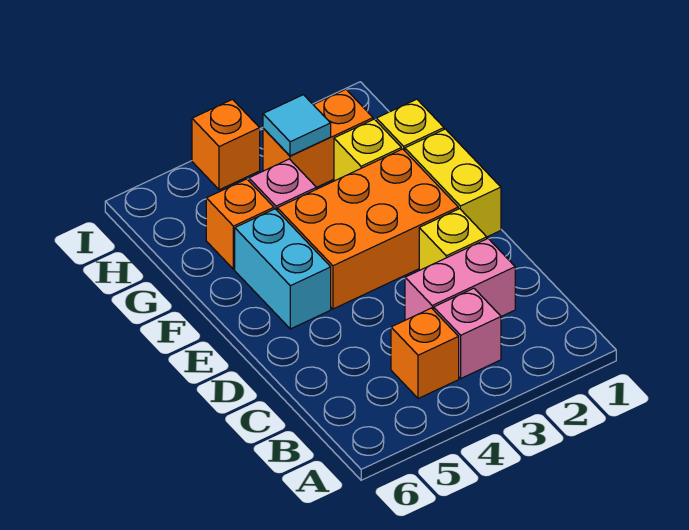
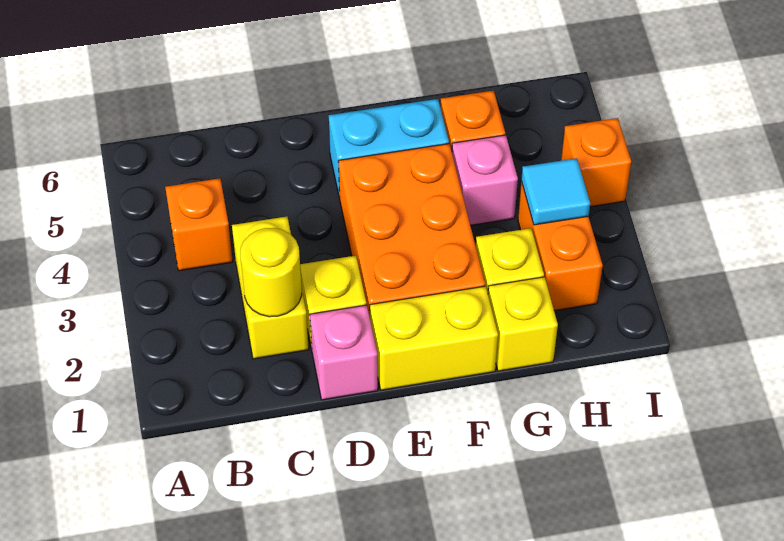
pink brick B3 level 1 -> pink brick D1 level 1
pink brick C2:C3 level 1 -> yellow brick C2:C3 level 1
none -> yellow round brick C2 level 2

